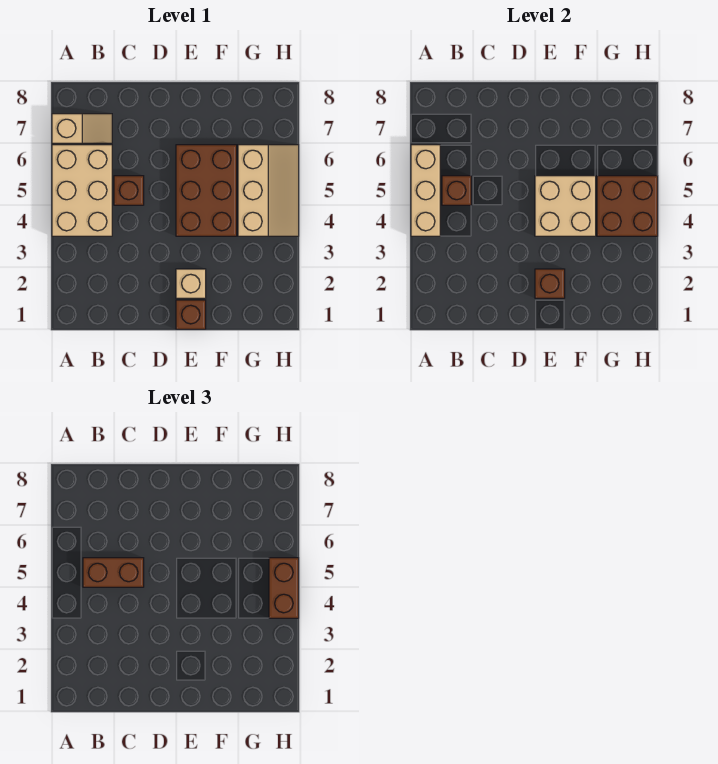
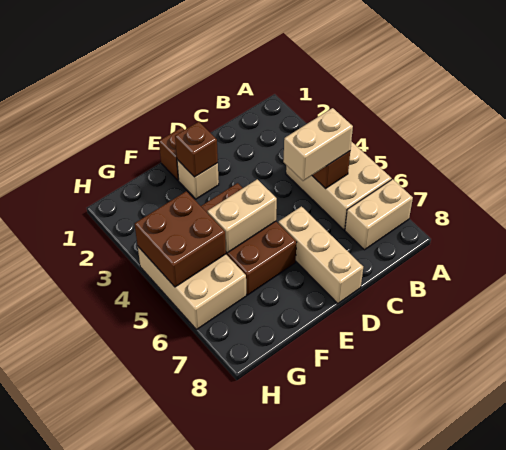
tan brick A4:A6 level 2 -> tan brick D6:D8 level 1
tan slope A7:B7 level 1 top A -> tan brick A7:B7 level 1
brown brick B5:C5 level 3 -> tan brick B5:C5 level 3
brown brick C5 level 1 -> none
tan brick E4:F5 level 2 -> tan brick E5:F5 level 2
tan slope G4:H6 level 1 top G -> tan brick G4:H6 level 1
brown brick H4:H5 level 3 -> none

